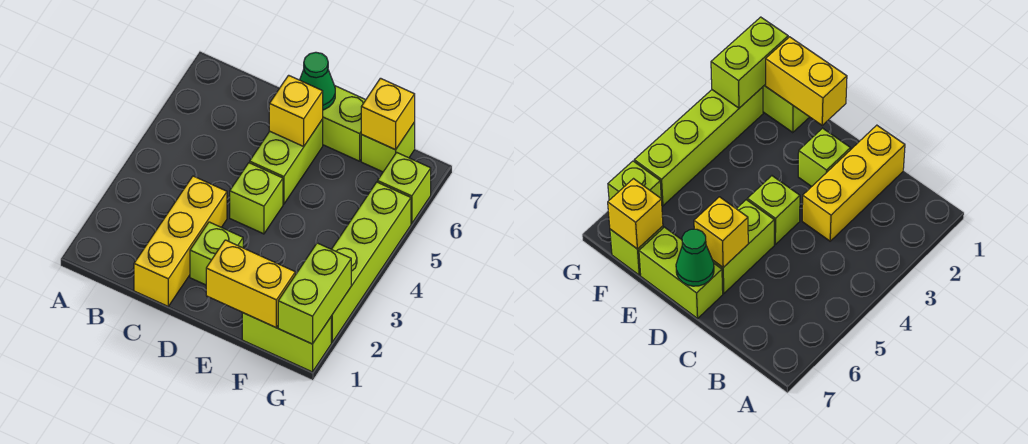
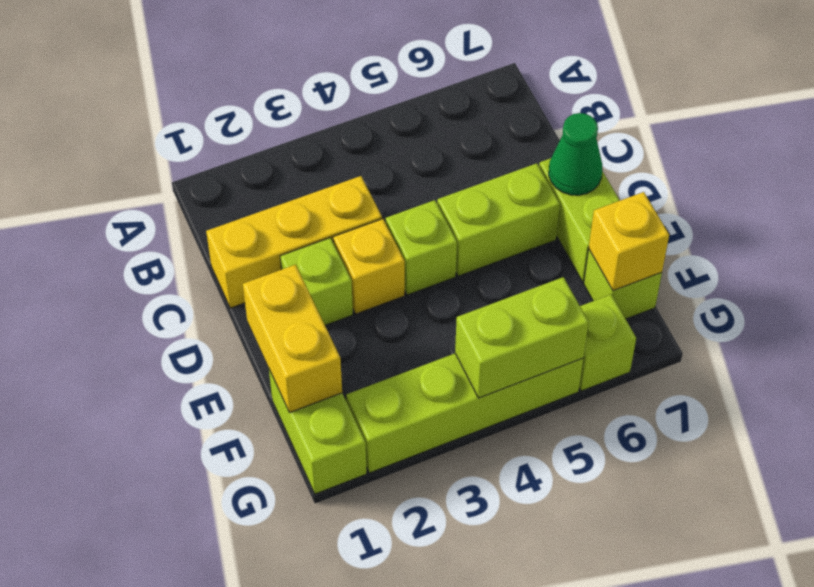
yellow brick D6 level 2 -> yellow brick D3 level 1
lime brick G1:G2 level 2 -> lime brick G4:G5 level 2

